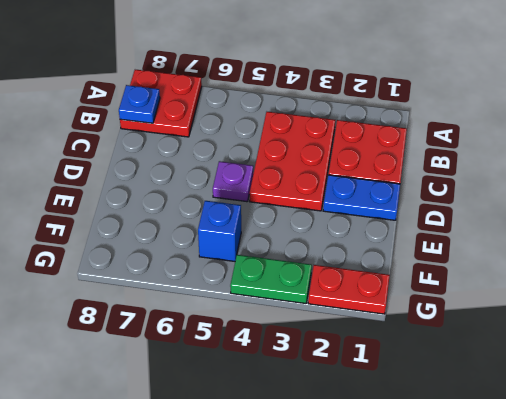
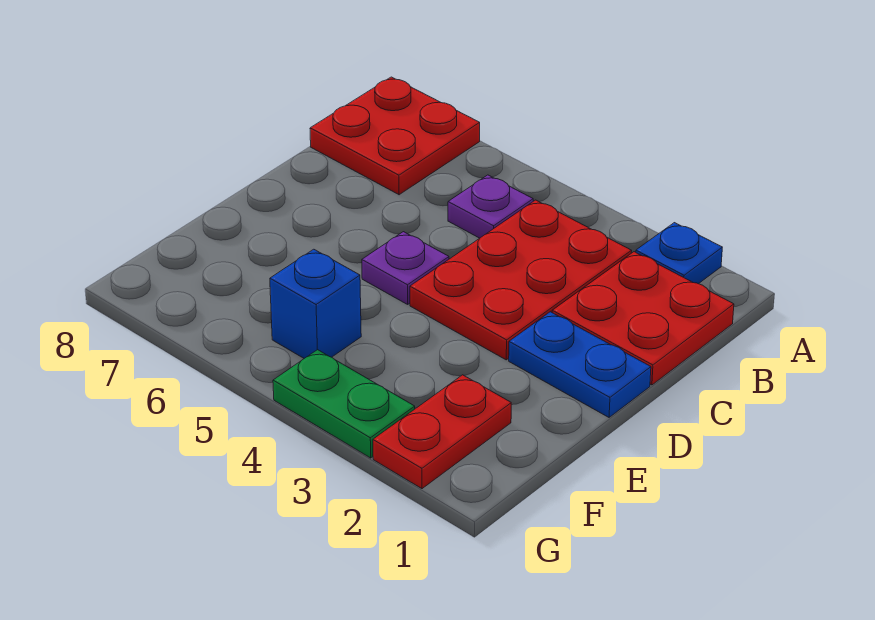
none -> purple plate B5 level 1
blue plate B8 level 2 -> blue plate A2 level 1
red plate G1:G2 level 1 -> red plate F2:G2 level 1

